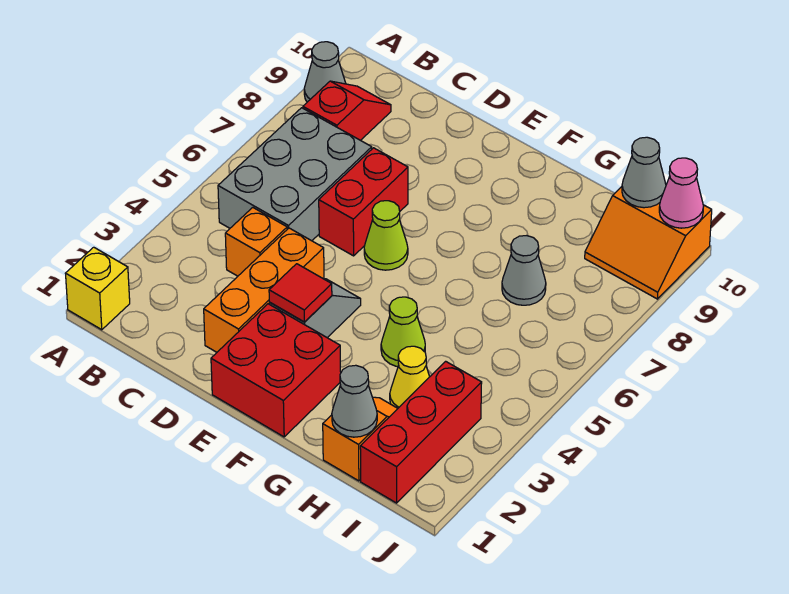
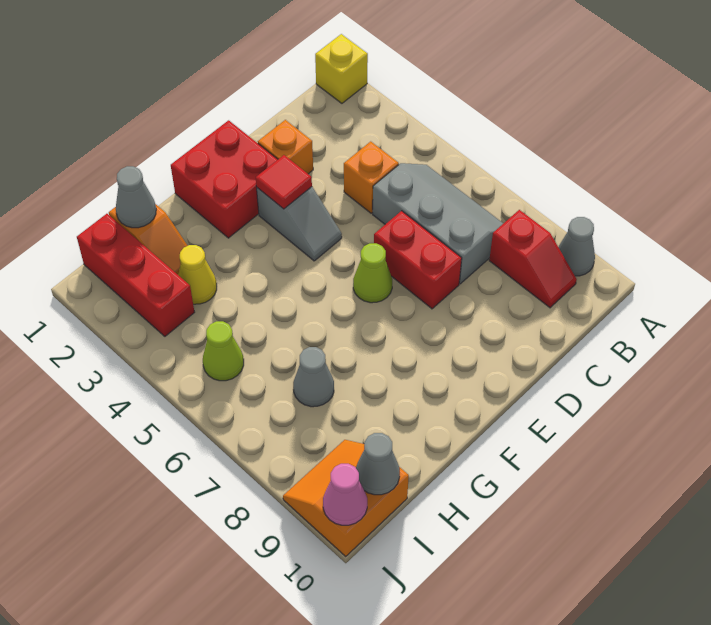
grey brick B5:C7 level 1 -> grey slope B5:C7 level 1 top C
orange brick D2:D4 level 1 -> orange brick D2 level 1
lime cone G4 level 1 -> lime cone I5 level 1

